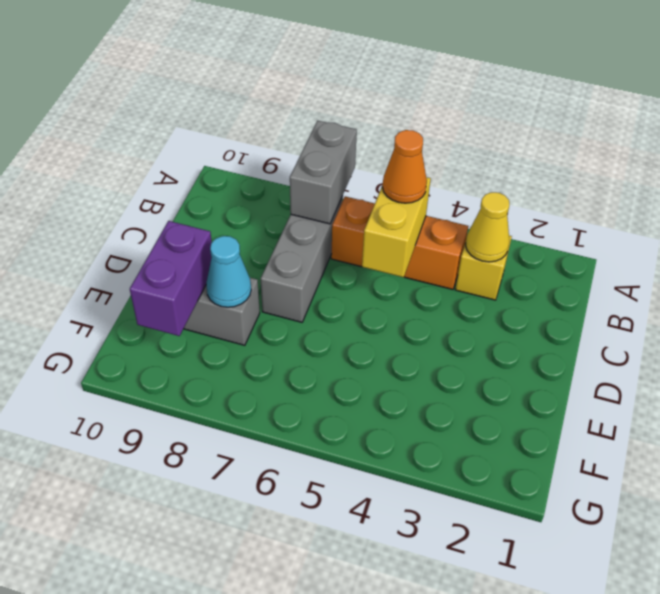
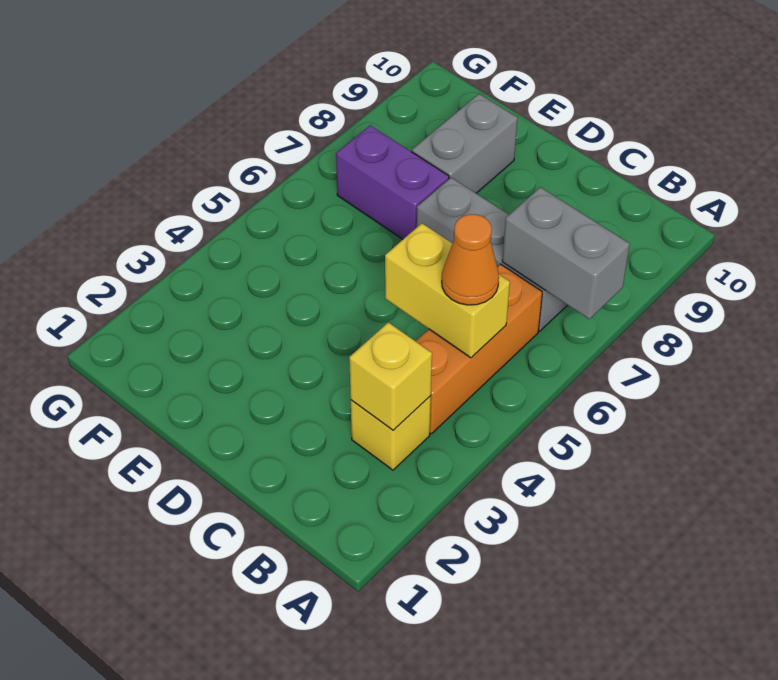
yellow cone B3 level 2 -> yellow brick B3 level 2
cyan cone E8 level 2 -> none
purple brick E9:F9 level 2 -> purple brick E7:F7 level 1

